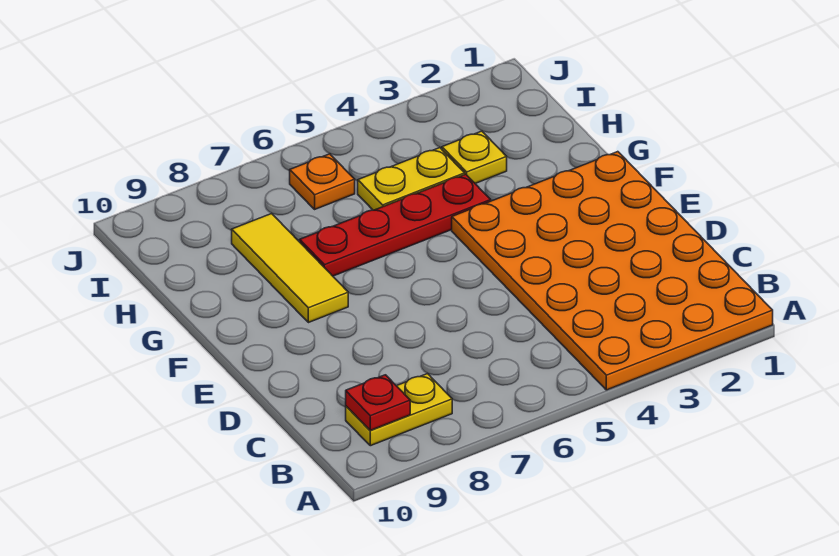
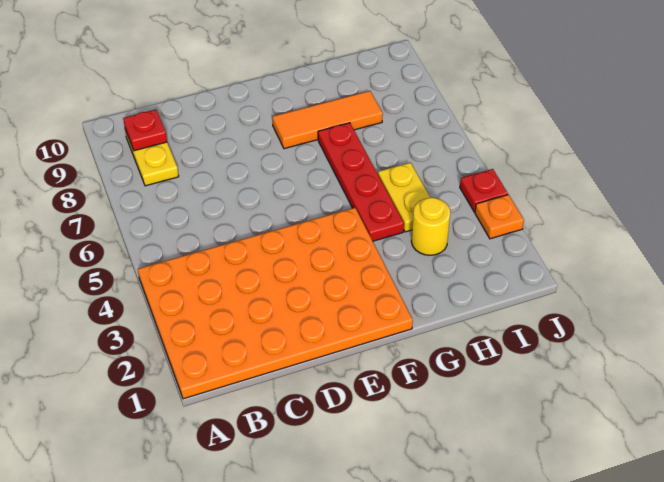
yellow tile F8:H8 level 1 -> orange tile F8:H8 level 1
yellow plate H3 level 1 -> yellow round brick H3 level 1
orange plate I6 level 1 -> orange plate J3 level 1
none -> red plate J4 level 1

